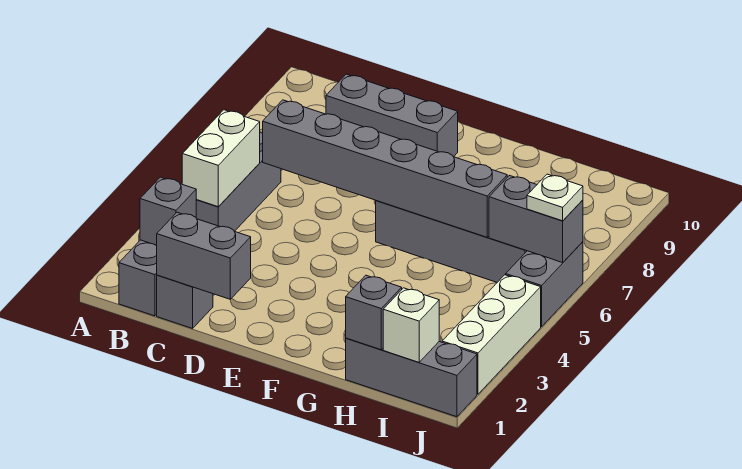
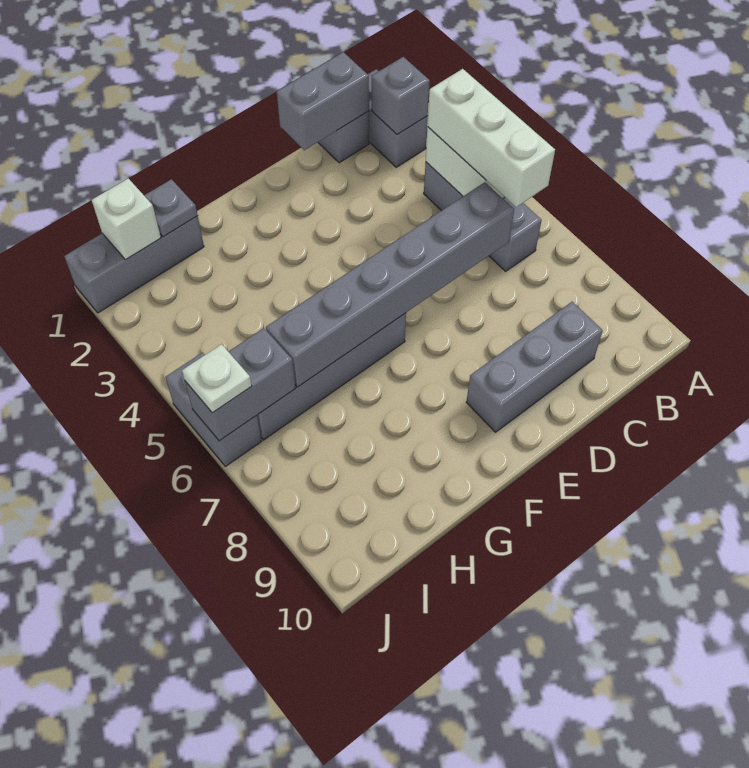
grey brick H1 level 2 -> grey plate H1 level 2
white brick J2:J4 level 1 -> white brick B4:B6 level 3

